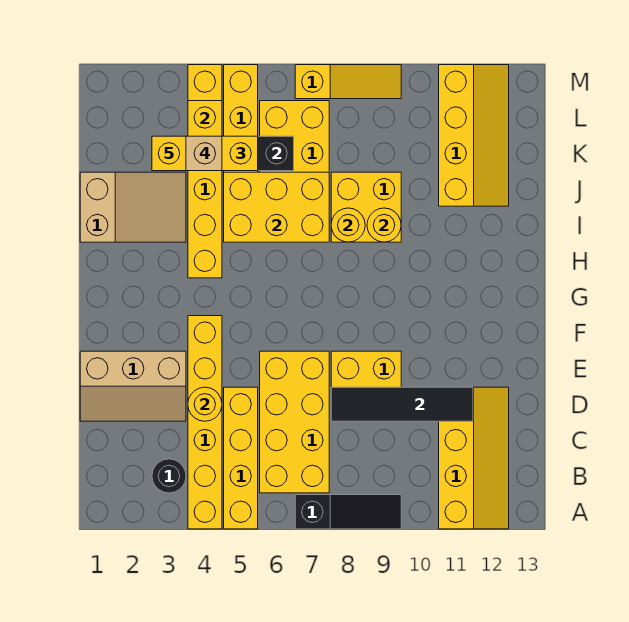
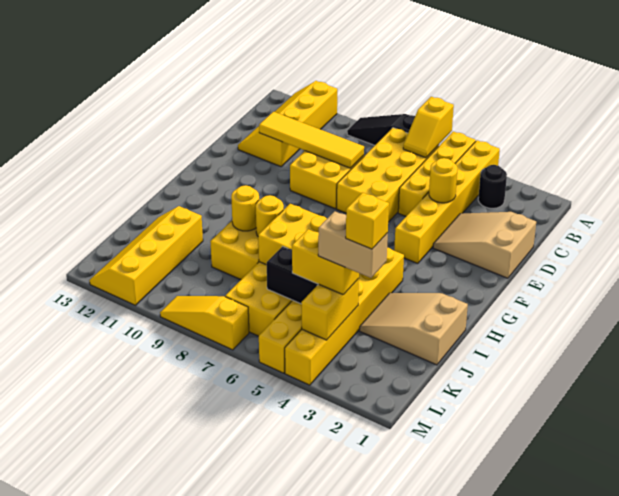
none -> yellow slope A6:B6 level 2 top A
tan slope D1:E3 level 1 top E -> tan slope D1:E3 level 1 top 1
black tile D8:D11 level 2 -> yellow tile D8:D11 level 2

